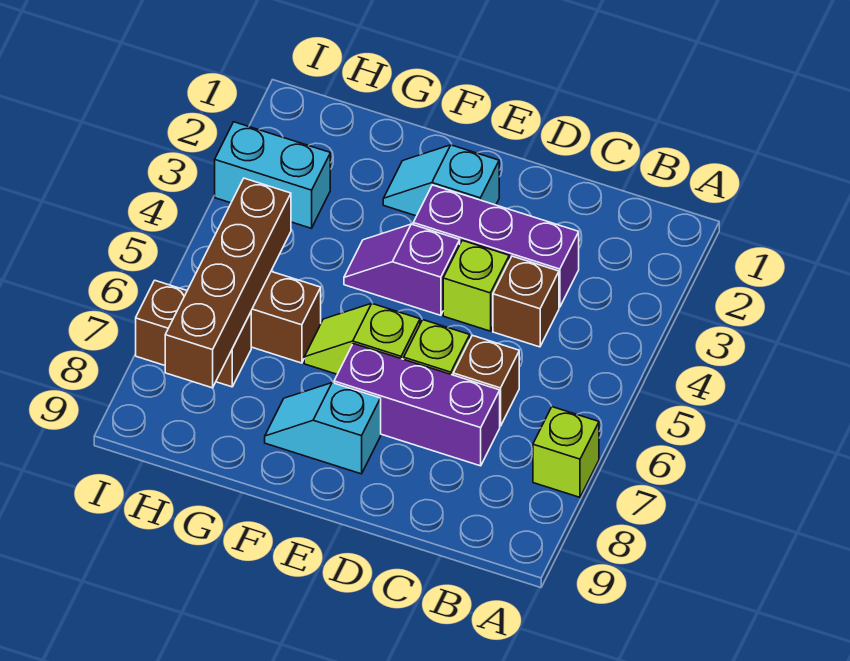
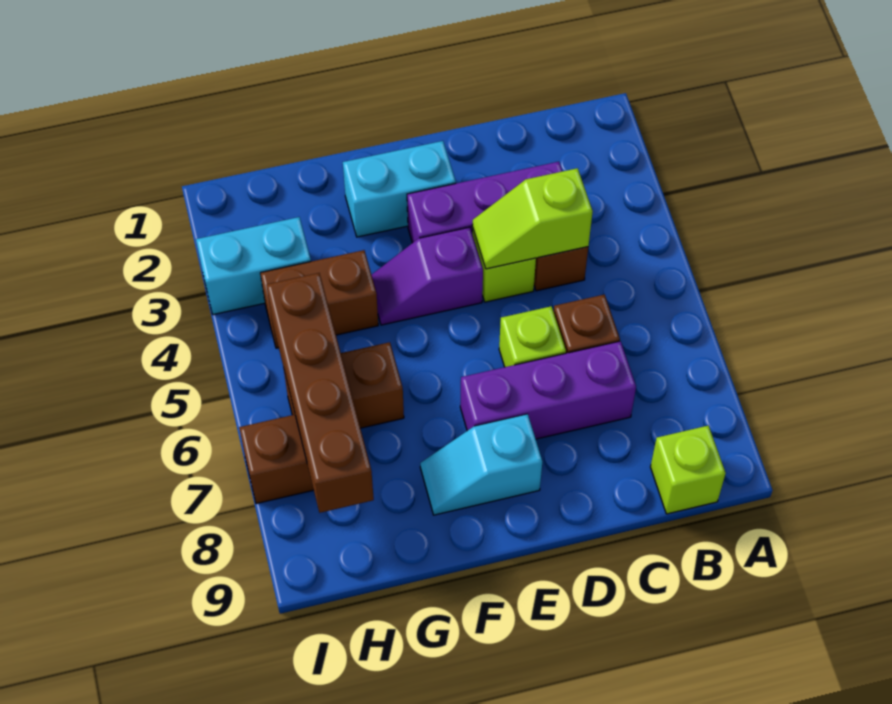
lime brick A7 level 1 -> lime brick B9 level 1
cyan slope E2:F2 level 1 top E -> cyan brick E2:F2 level 1
lime slope E6:F6 level 1 top E -> lime slope C4:D4 level 2 top C
none -> brown brick G4:H4 level 1

